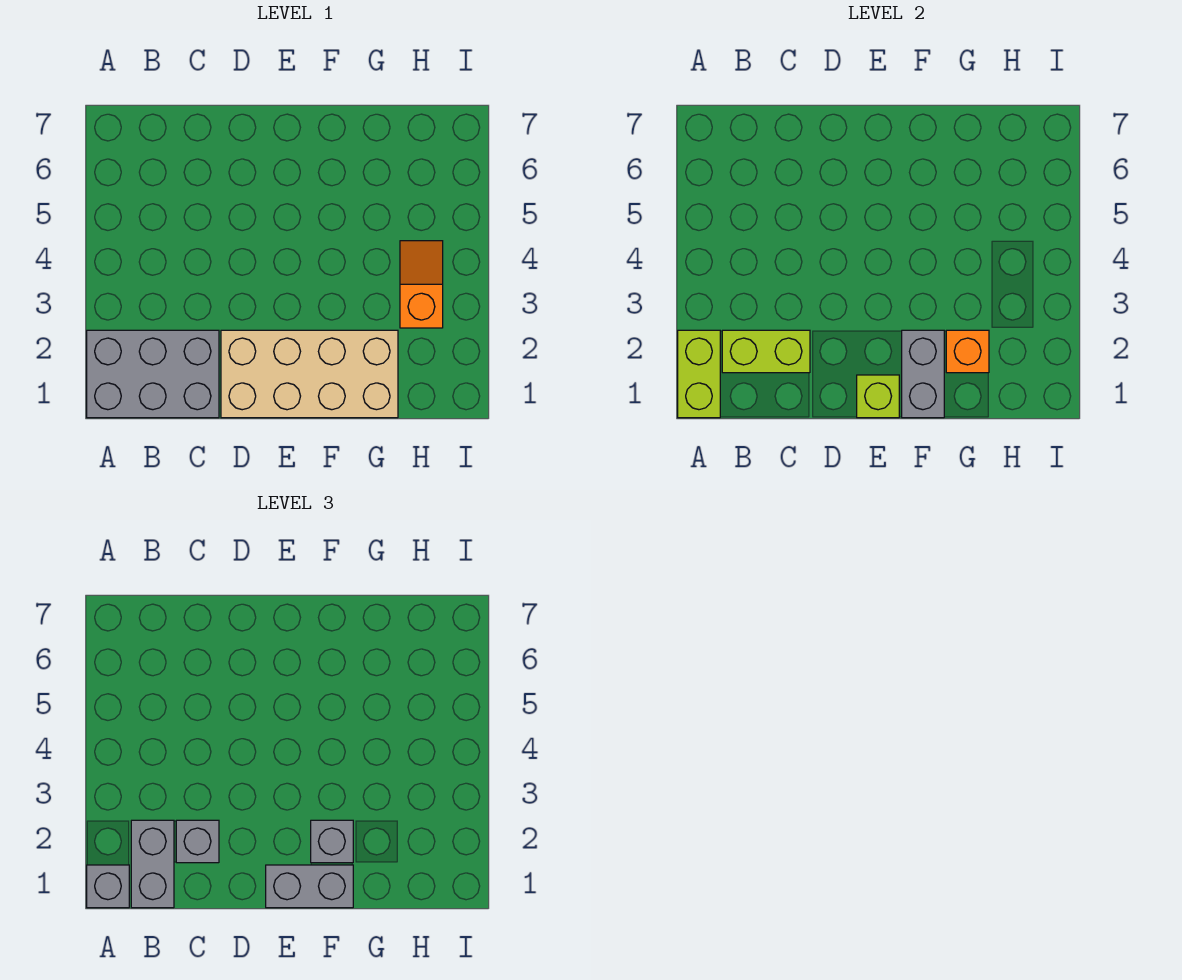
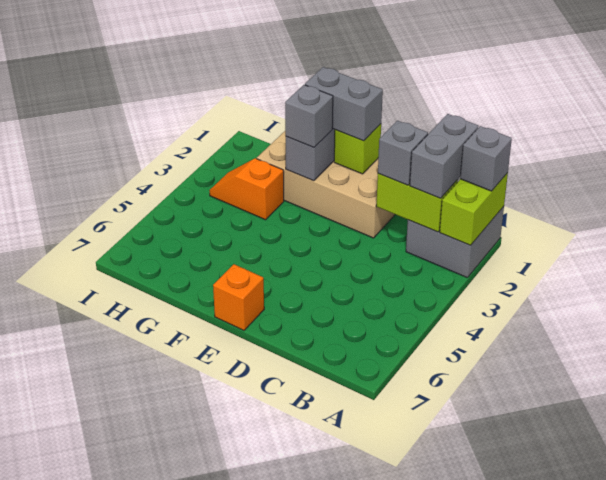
grey brick A1:C2 level 1 -> grey brick A1:B2 level 1
orange brick G2 level 2 -> orange brick E7 level 1
orange slope H3:H4 level 1 top 3 -> orange slope G3:H3 level 1 top G

